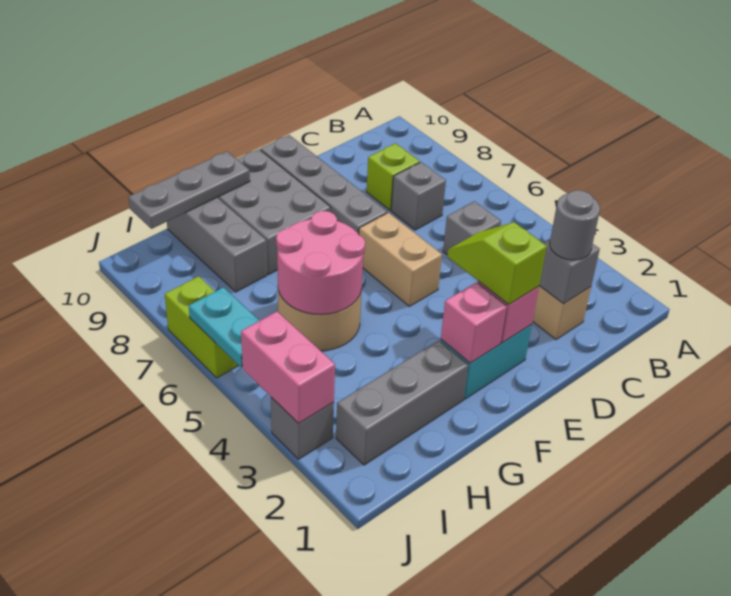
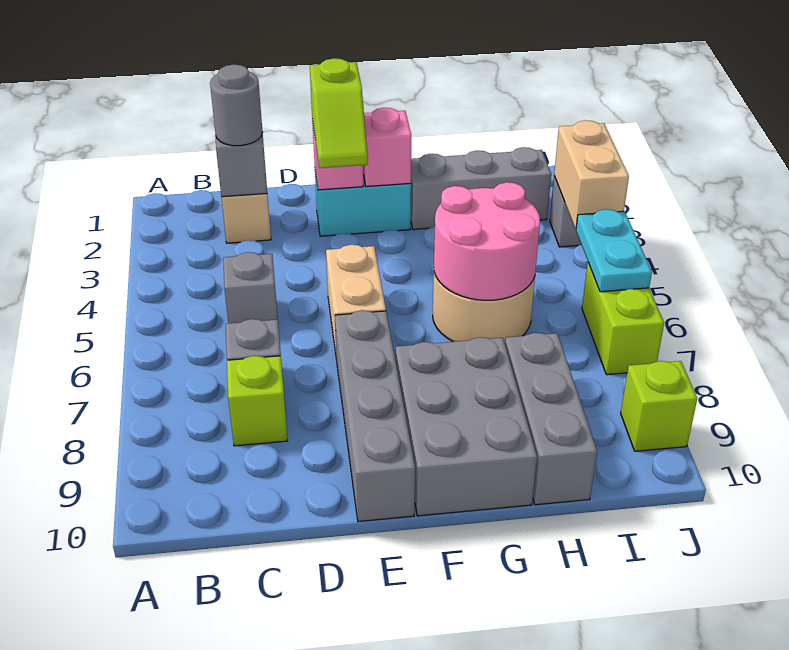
grey plate G10:I10 level 2 -> none
pink brick J3:J4 level 2 -> tan brick J3:J4 level 2
none -> lime brick J9 level 1

